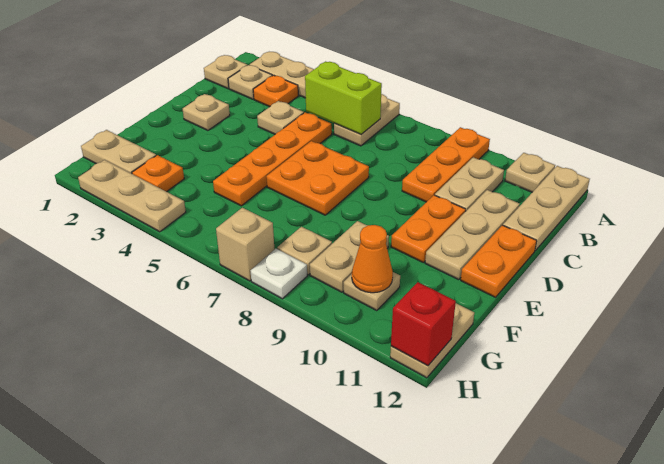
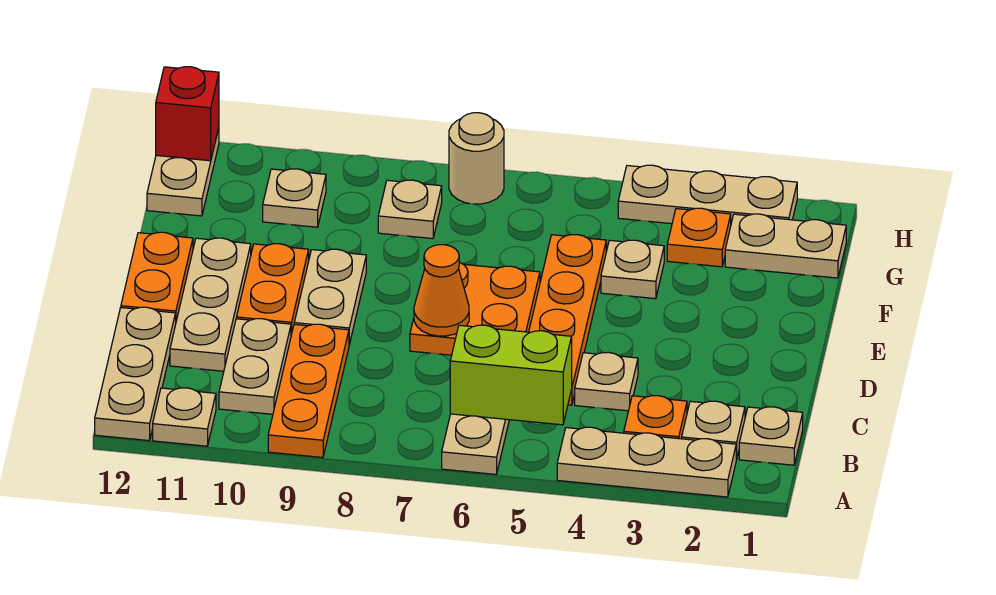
tan plate D2 level 1 -> tan plate F4 level 1
tan plate F9:G9 level 1 -> tan plate D9:E9 level 1
orange cone G10 level 2 -> orange cone D7 level 2
tan brick H7 level 1 -> tan round brick H7 level 1
white plate H8 level 1 -> none

